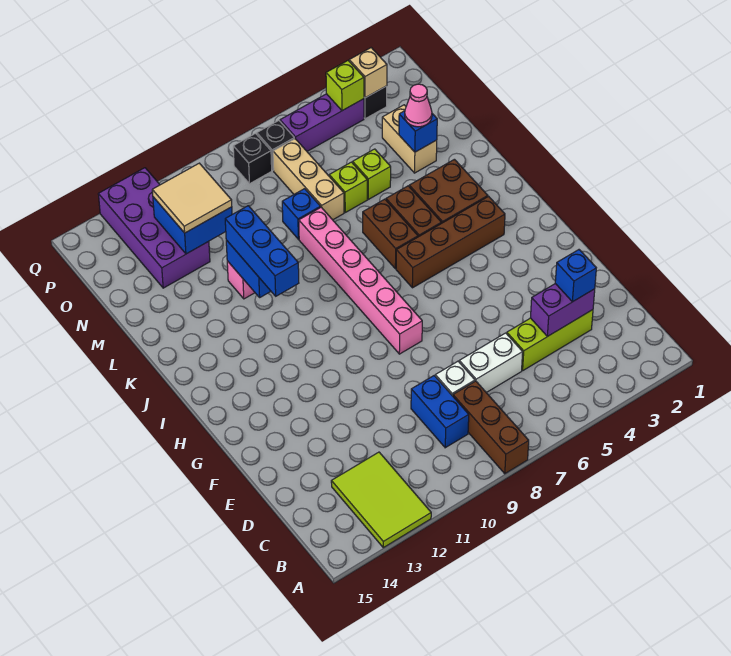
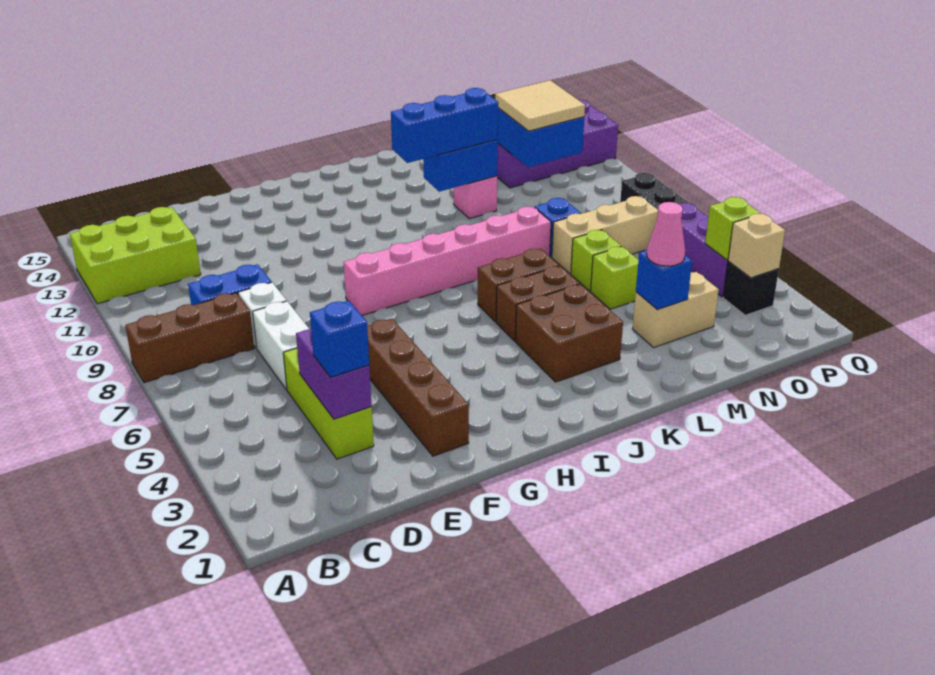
lime tile A12:C13 level 1 -> lime brick A12:C13 level 1
brown brick I3:I6 level 1 -> brown brick F2:F5 level 1

